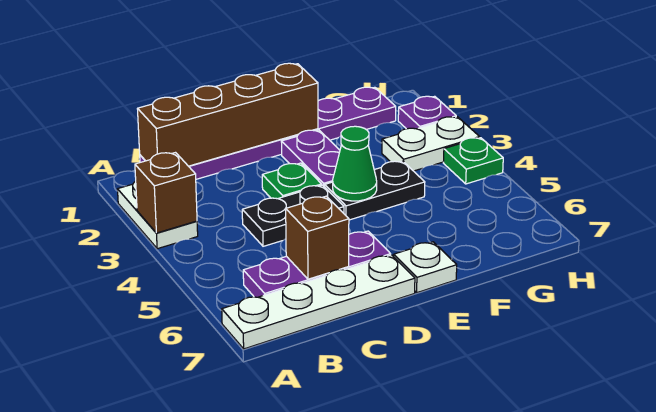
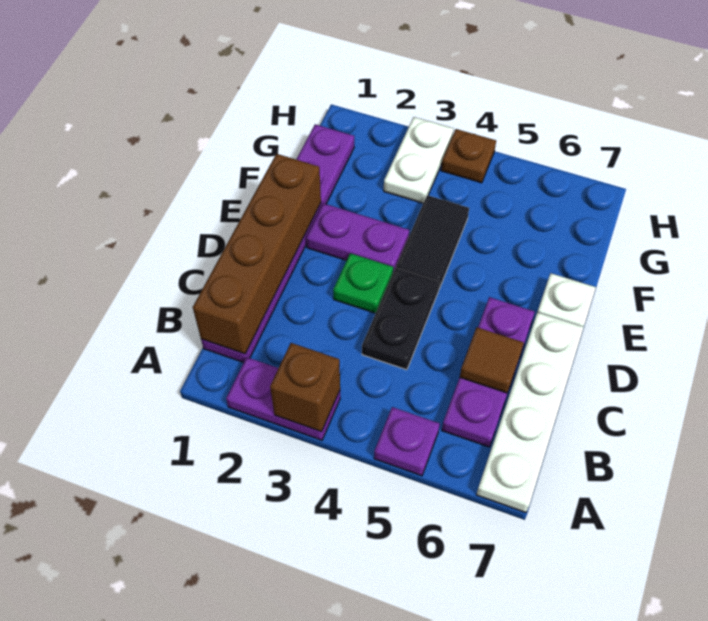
white plate A2:A3 level 1 -> purple plate A2:A3 level 1
brown brick C6 level 2 -> brown tile C6 level 2
black plate E4:F4 level 1 -> black tile E4:F4 level 1
green cone E4 level 2 -> none
purple plate H2 level 1 -> purple plate A5 level 1
green plate H4 level 1 -> brown plate H4 level 1

